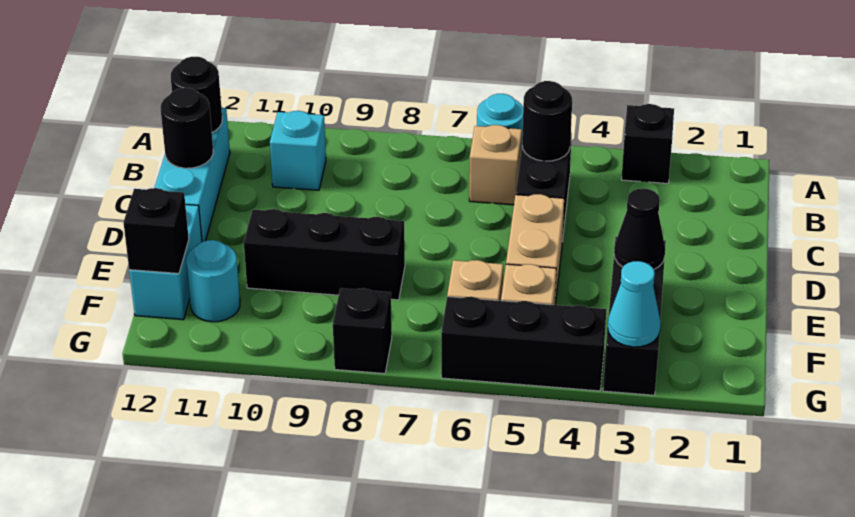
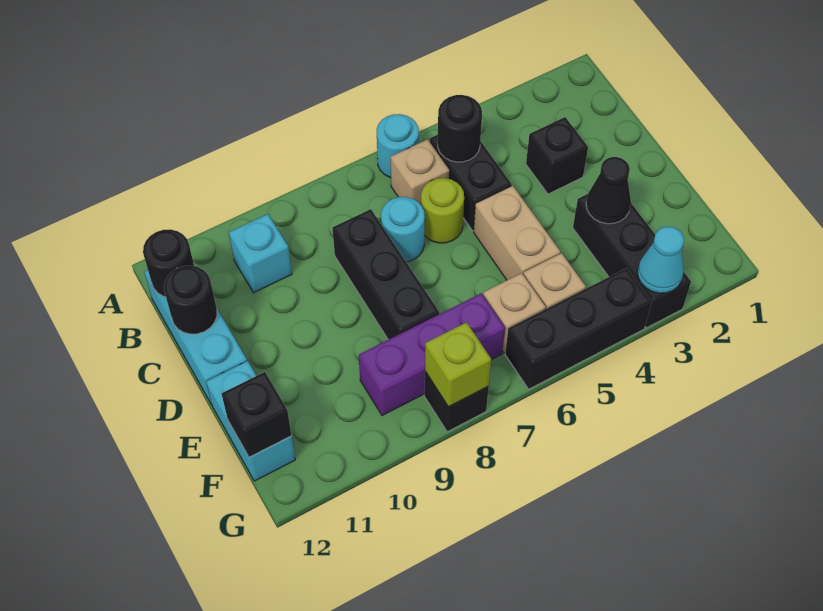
black brick A3 level 1 -> black brick C3 level 1
none -> lime round brick C6 level 1
black brick E8:E10 level 1 -> black brick C8:E8 level 1
none -> purple brick F7:F9 level 1
cyan round brick F11 level 1 -> cyan round brick C7 level 1
none -> lime brick G8 level 2

